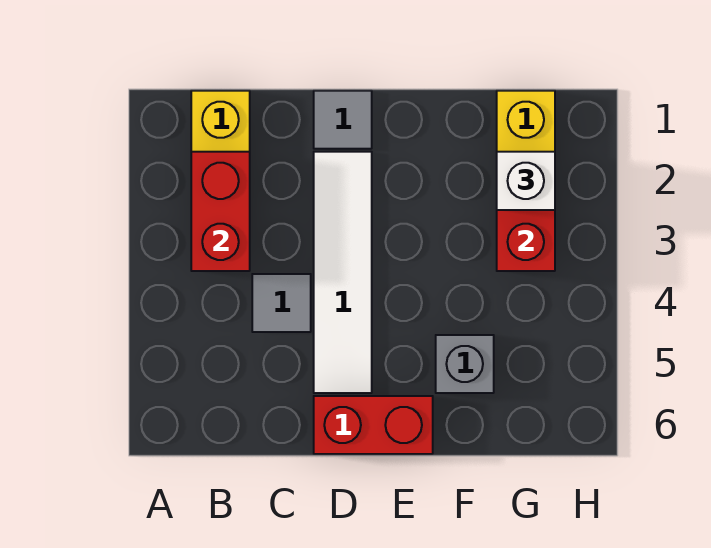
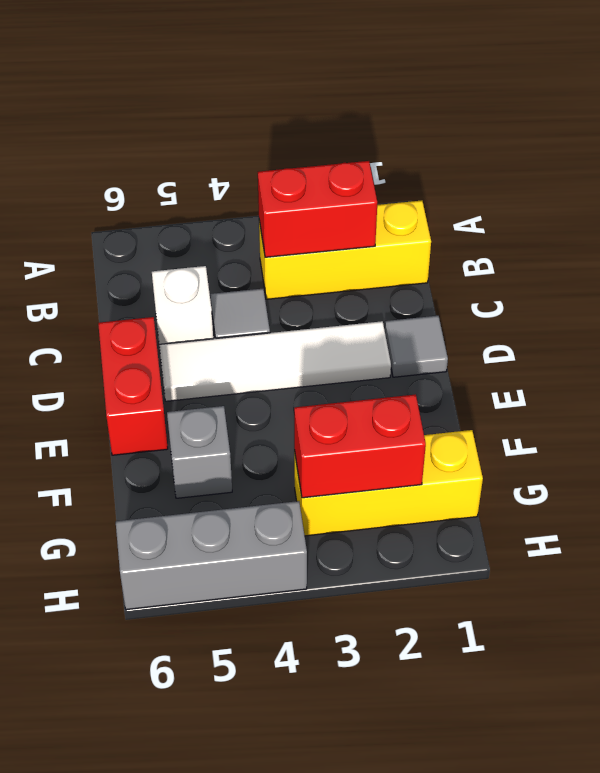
white brick G2 level 3 -> white brick C5 level 1
none -> grey brick H4:H6 level 1

